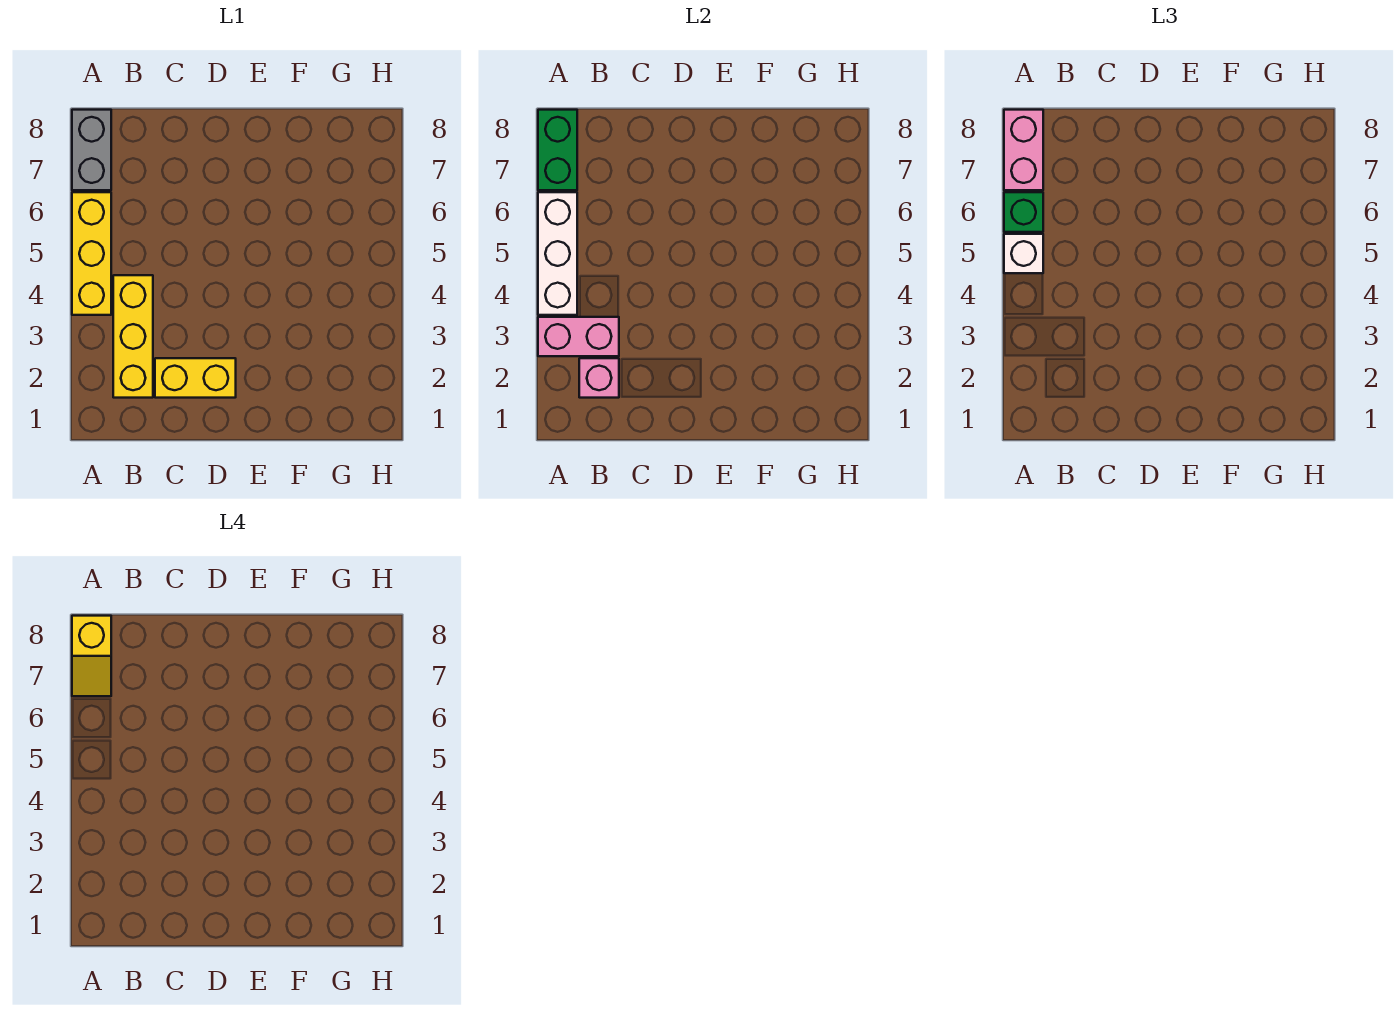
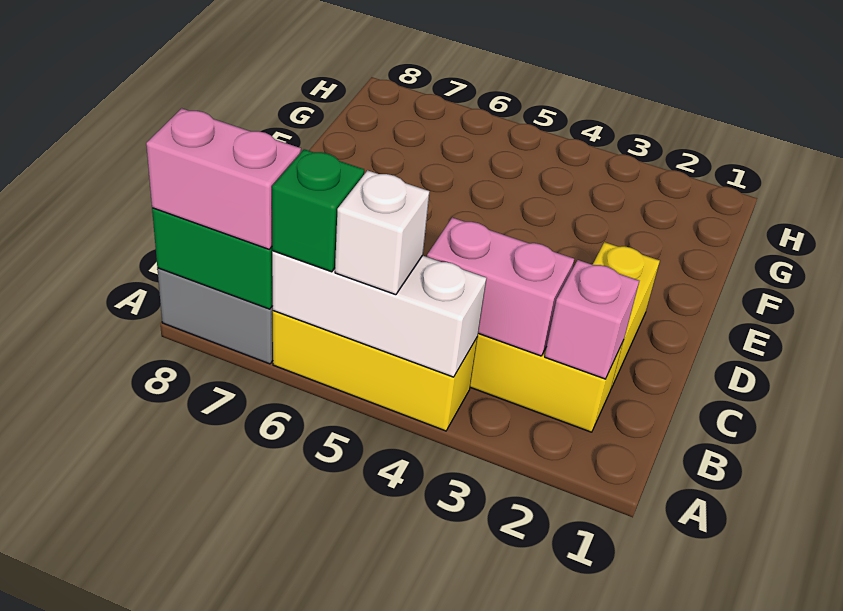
pink brick A3:B3 level 2 -> pink brick B3:B4 level 2
yellow slope A7:A8 level 4 top 8 -> none

